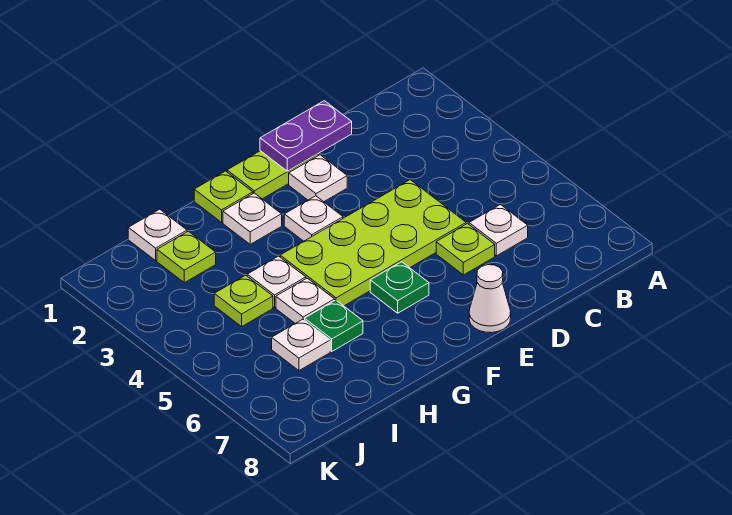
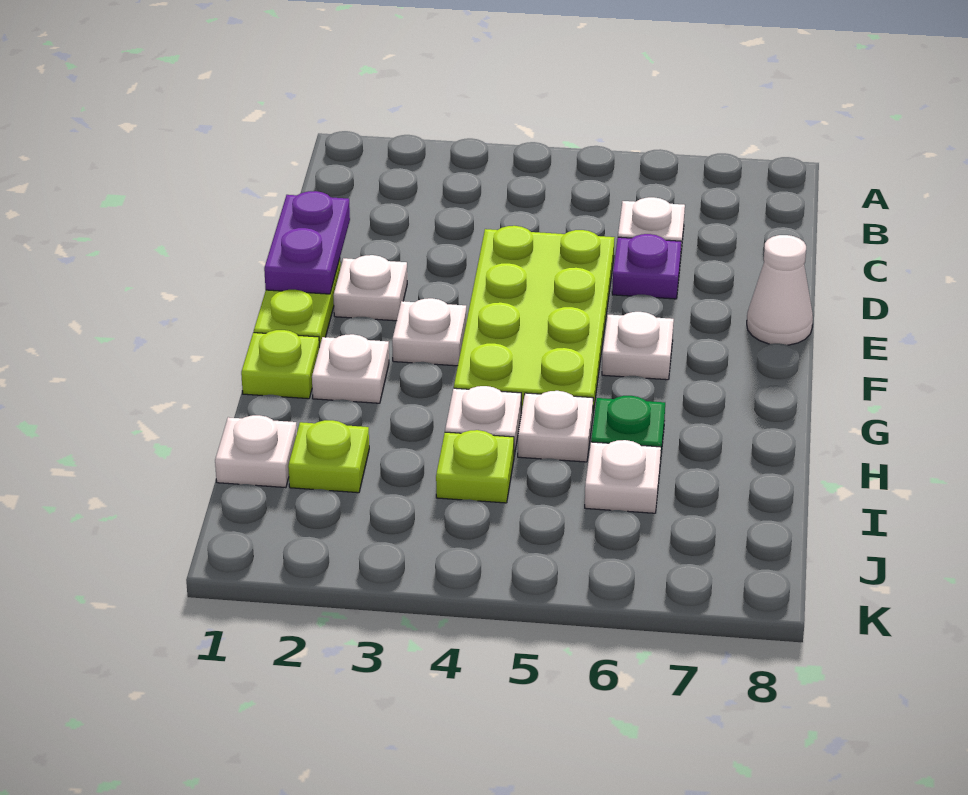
lime plate D6 level 1 -> purple plate D6 level 1
green plate F6 level 1 -> white plate F6 level 1

